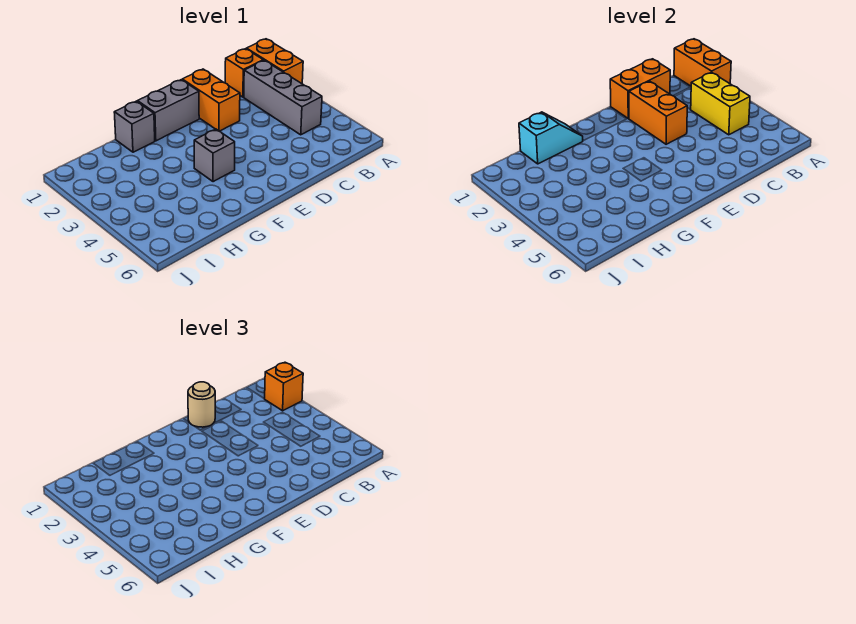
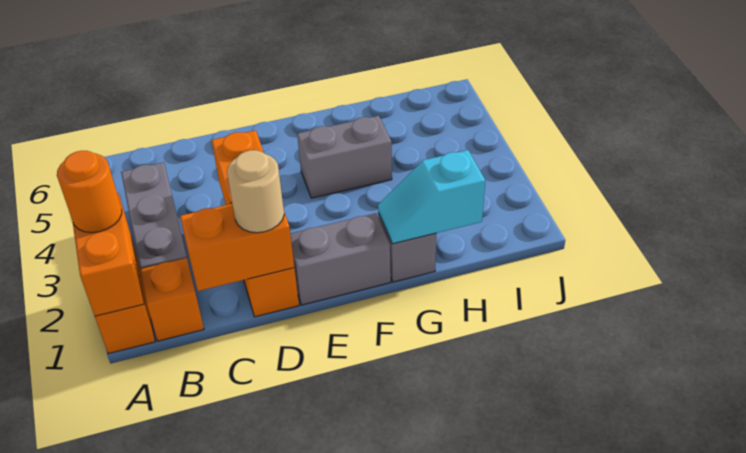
orange brick A2 level 3 -> orange round brick A2 level 3
yellow brick B3:B4 level 2 -> none
grey brick F4 level 1 -> grey brick F4:G4 level 1

